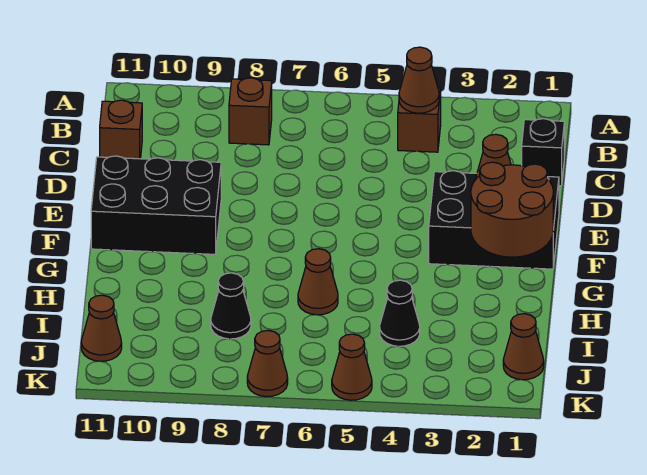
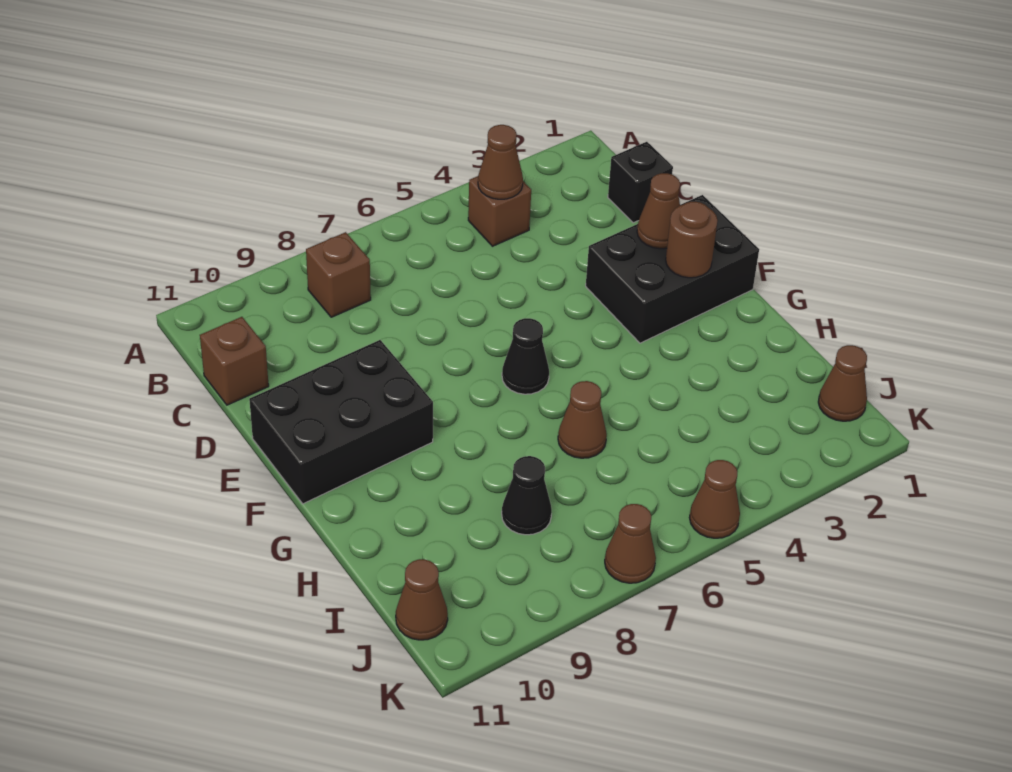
brown round brick F1:G2 level 2 -> brown round brick F2 level 2
black cone I4 level 1 -> black cone F6 level 1

